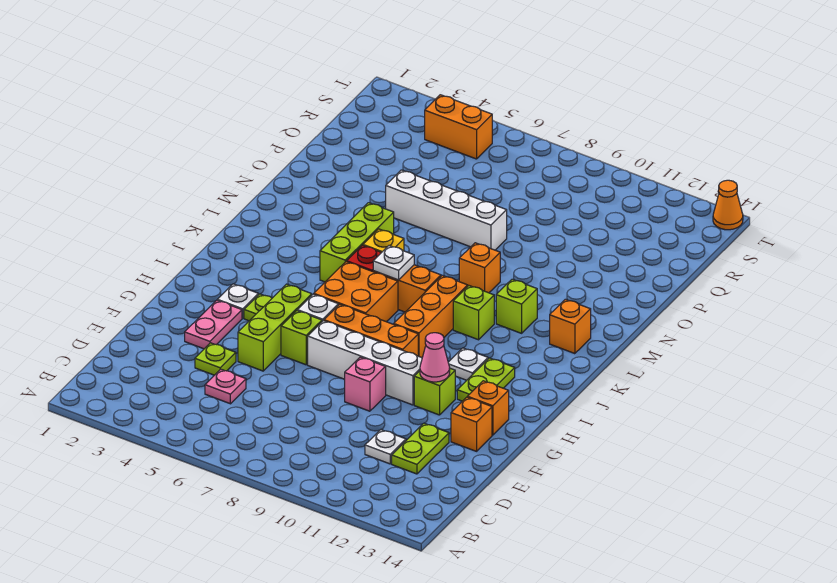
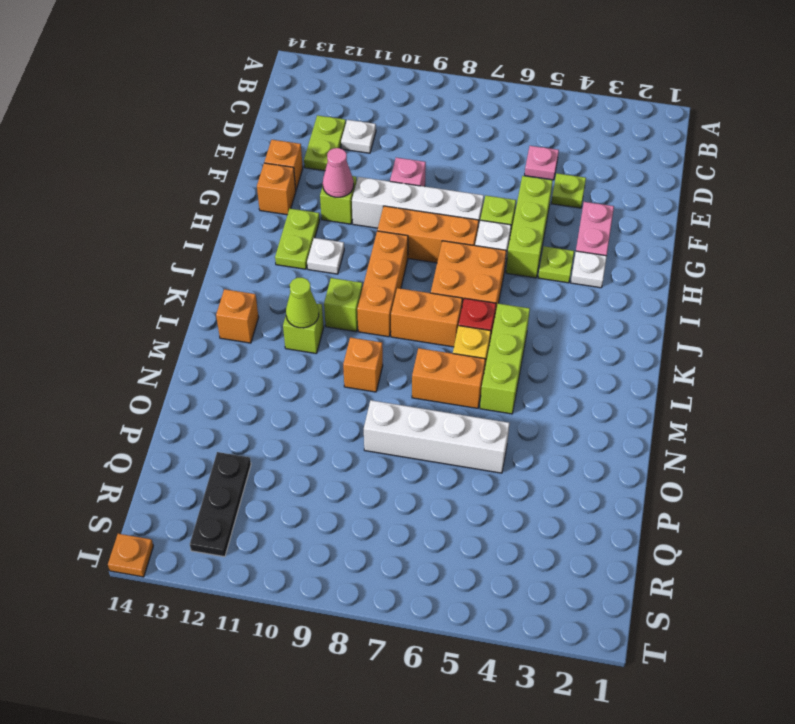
white plate K7 level 2 -> none
none -> lime cone L11 level 2
none -> black plate Q12:S12 level 1
orange brick S4:S5 level 1 -> orange brick M6:M7 level 1
orange cone T14 level 1 -> orange plate T14 level 1

